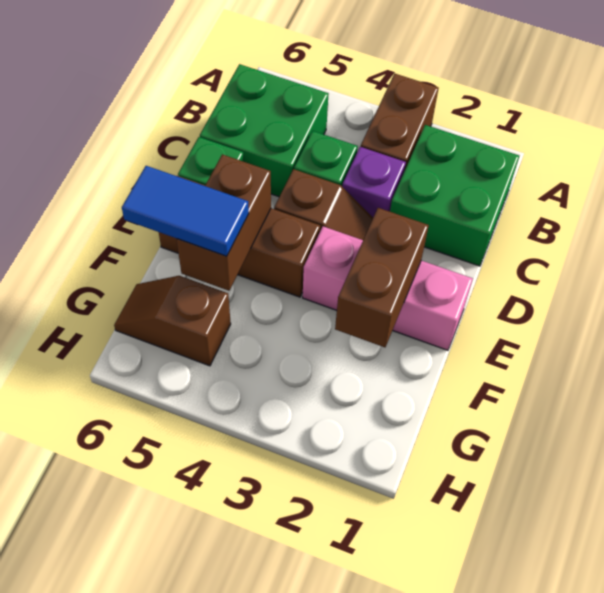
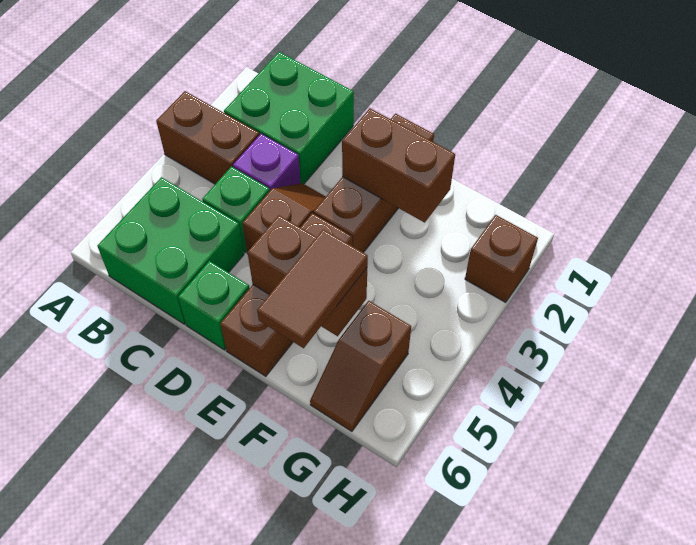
pink brick E1:E3 level 1 -> brown brick E1:E3 level 1
blue tile F5:F6 level 3 -> brown tile F5:F6 level 3
none -> brown brick H2 level 1

